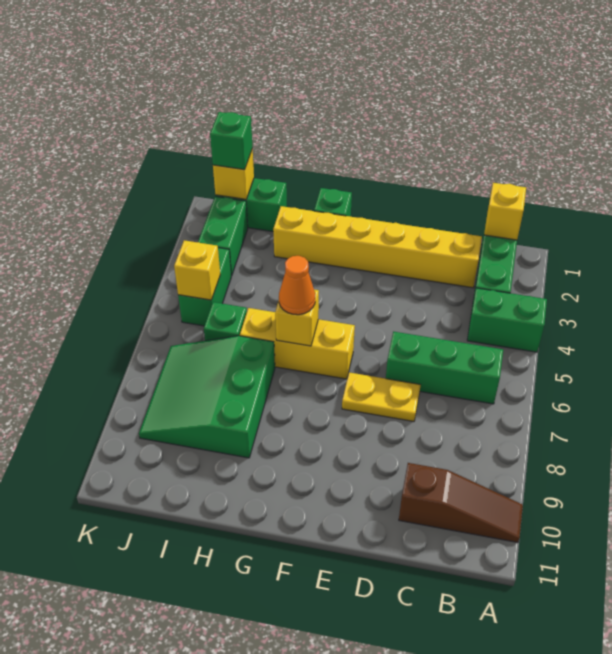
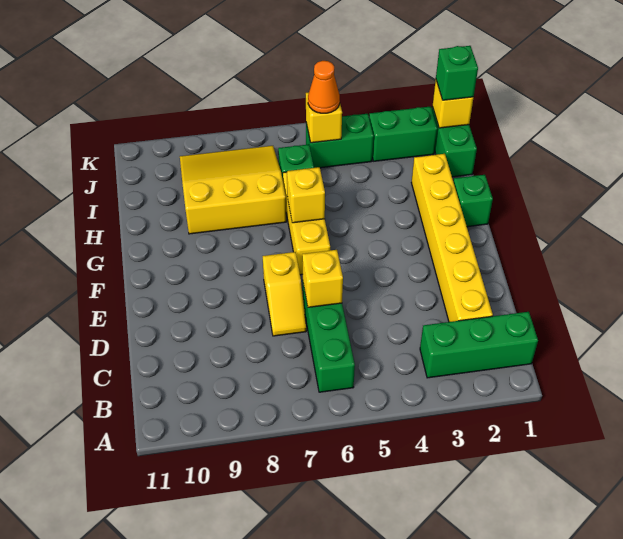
green brick A4:B4 level 1 -> none
brown slope A10:C10 level 1 top C -> none
yellow brick B1 level 2 -> yellow brick D6 level 2
yellow plate D7:E7 level 1 -> yellow slope D7:E7 level 1 top E
orange cone G6 level 3 -> orange cone J5 level 3
green slope H7:J9 level 1 top H -> yellow slope H7:J9 level 1 top H

